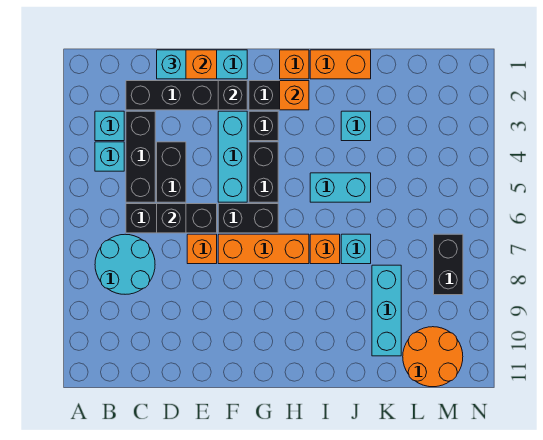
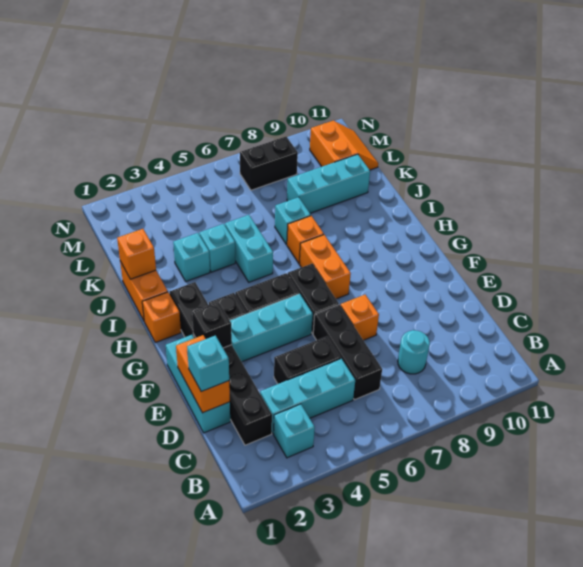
cyan brick B4 level 1 -> cyan brick J4 level 1
cyan round brick B7:C8 level 1 -> cyan round brick C8 level 1
black brick C3:C5 level 1 -> cyan brick C3:C5 level 1
black brick D6 level 2 -> none
orange brick F7:H7 level 1 -> orange brick G7:H7 level 1
orange brick H2 level 2 -> orange brick J1 level 2
orange round brick L10:M11 level 1 -> orange slope L10:M11 level 1 top 10

